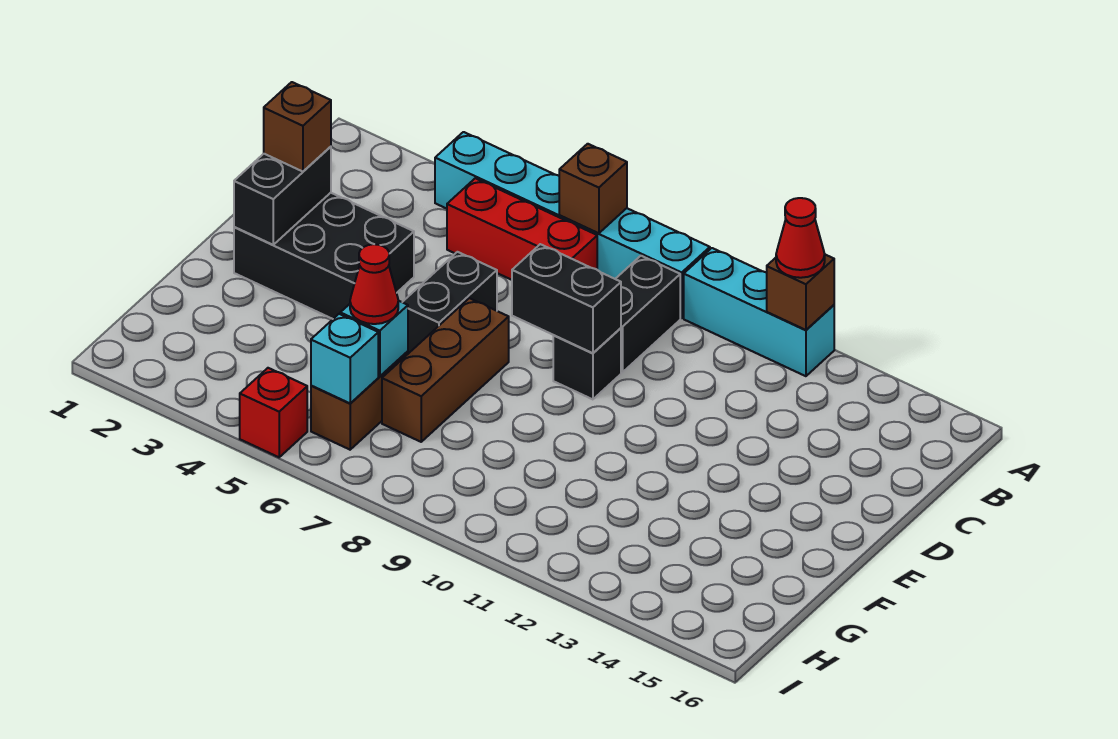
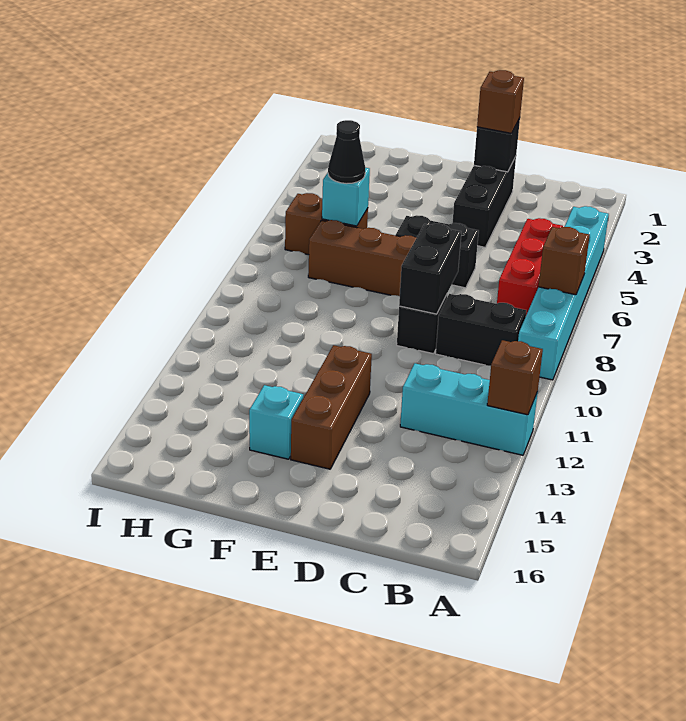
cyan brick A10:A12 level 1 -> cyan brick A12:C12 level 1
red cone A12 level 3 -> none
black brick D2:E4 level 1 -> black brick D2:D4 level 1
black brick D2:E2 level 2 -> black brick D2 level 2
none -> brown brick E12:E14 level 1
red cone G6 level 3 -> black cone G6 level 3
cyan brick H6 level 2 -> cyan brick F14 level 1
red brick I5 level 1 -> none

